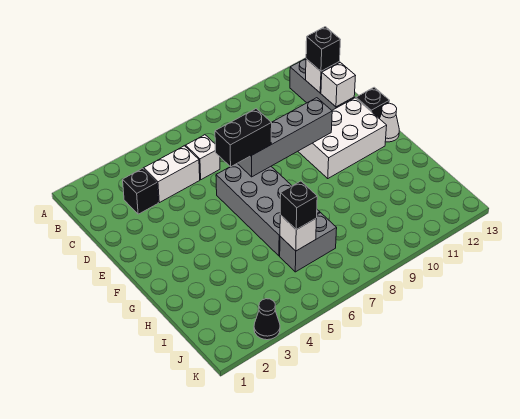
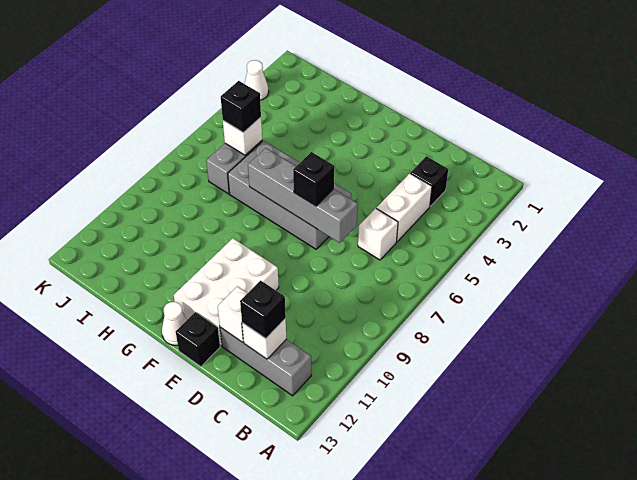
black brick E6:E7 level 3 -> black brick E7 level 3
grey brick E7:E10 level 2 -> grey brick D7:G7 level 2
black cone K3 level 1 -> white cone K3 level 1

